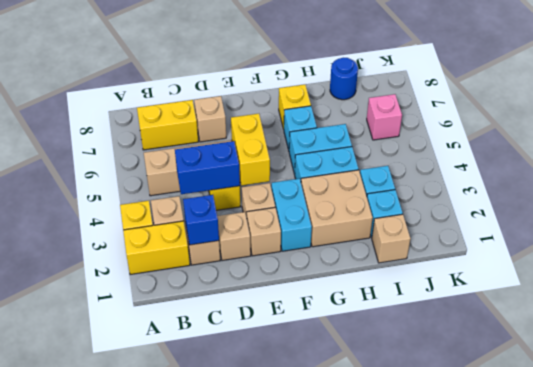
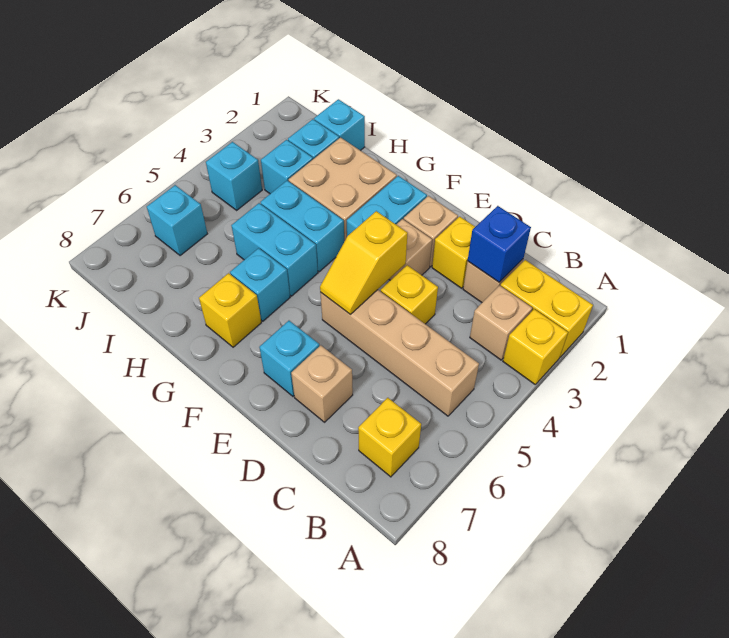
yellow brick B7:C7 level 1 -> yellow brick B7 level 1
blue brick C4:D4 level 2 -> none
tan brick D2 level 1 -> yellow brick D2 level 1
yellow brick E4:E5 level 2 -> yellow slope E4:E5 level 2 top 4
none -> cyan brick E7 level 1
tan brick I1 level 1 -> cyan brick I1 level 1
blue round brick I8 level 1 -> none
none -> cyan brick J4 level 1
pink brick J6 level 1 -> cyan brick J6 level 1

